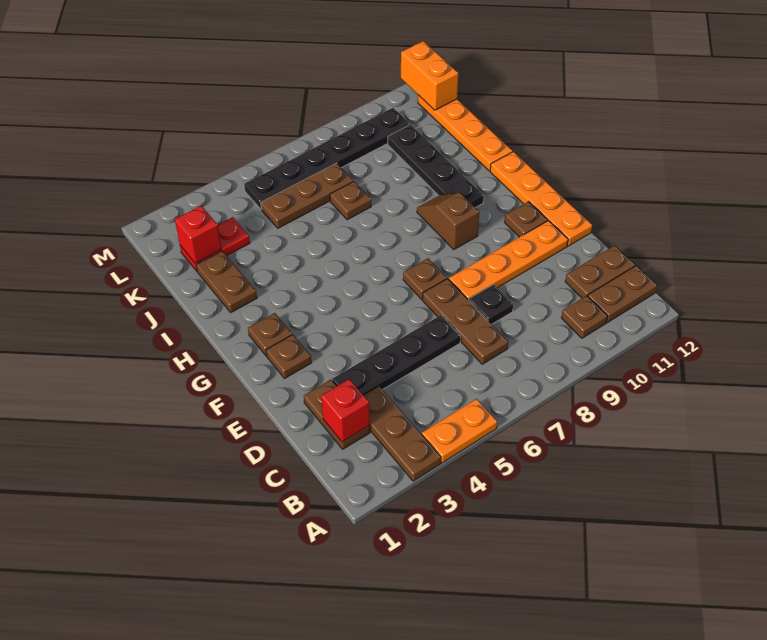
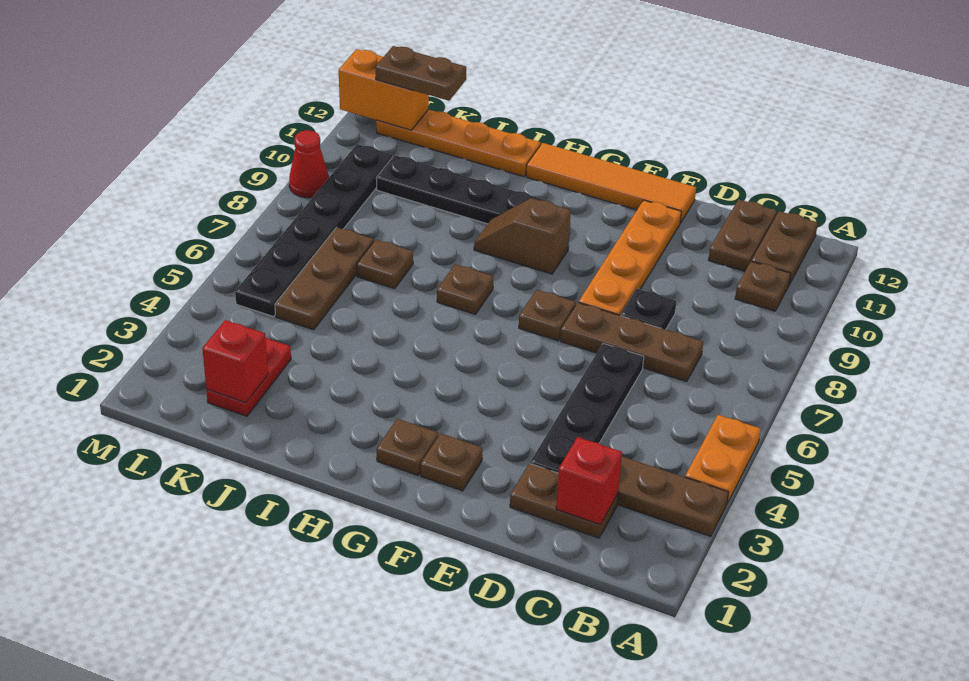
orange plate E12:H12 level 1 -> orange tile E12:H12 level 1
brown plate F11 level 1 -> brown plate H7 level 1
brown plate I2:J2 level 1 -> brown plate K12:L12 level 3
none -> red cone M9 level 1

